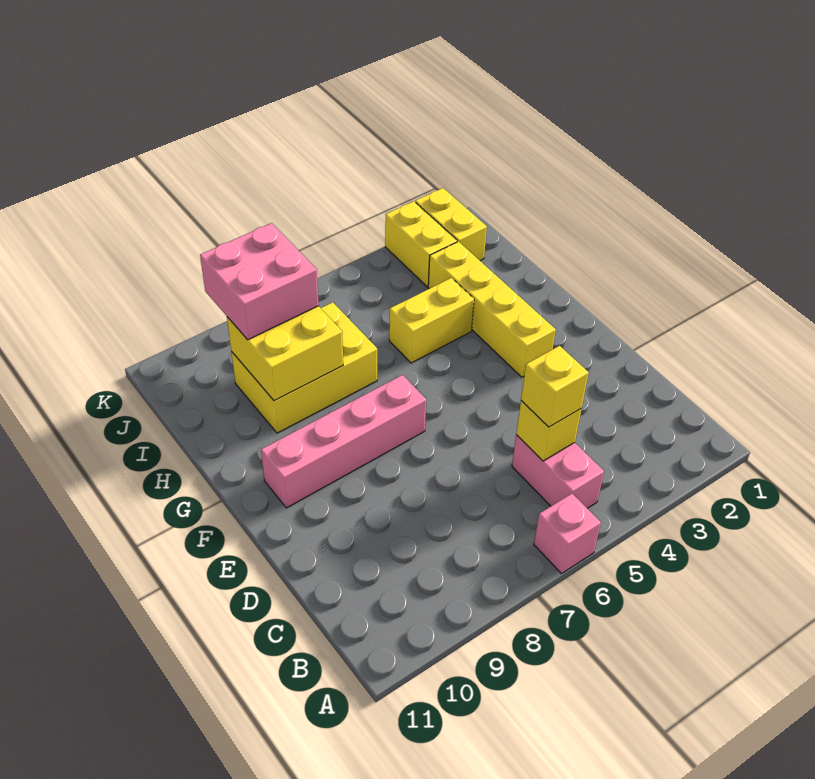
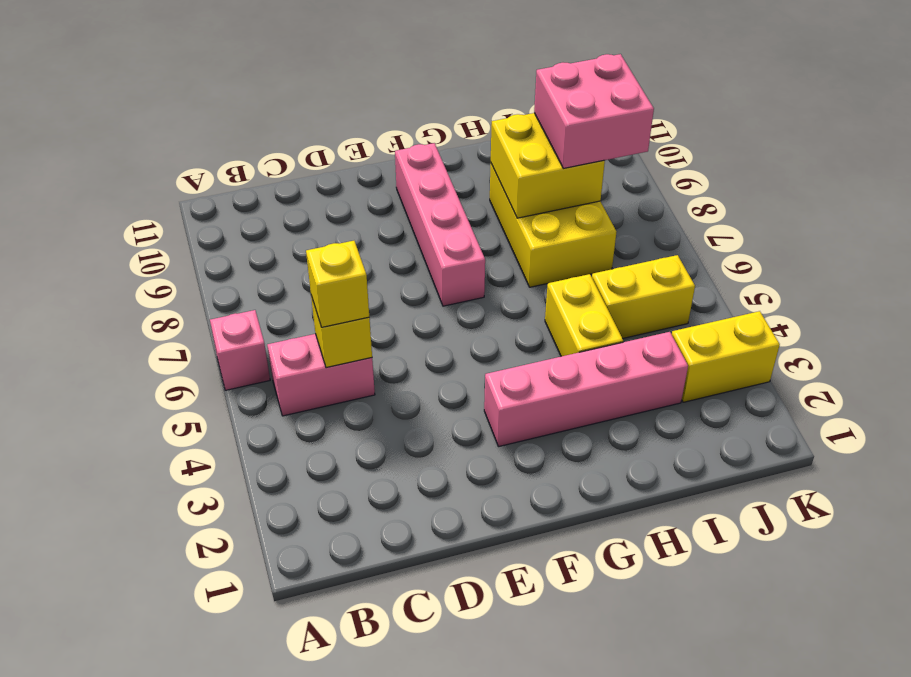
yellow brick F3:I3 level 1 -> pink brick F3:I3 level 1
yellow brick J2:K2 level 1 -> yellow brick I5:J5 level 1

